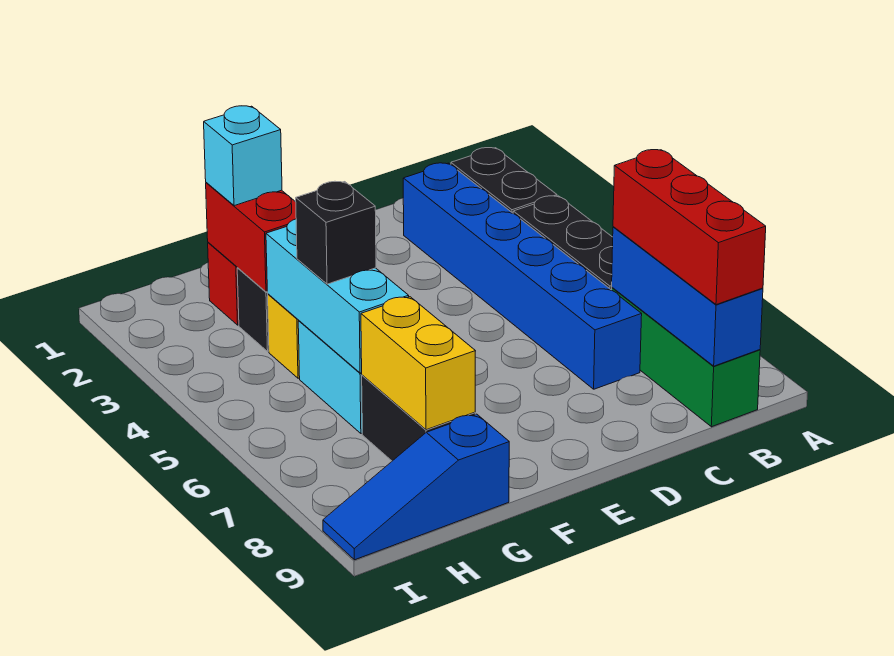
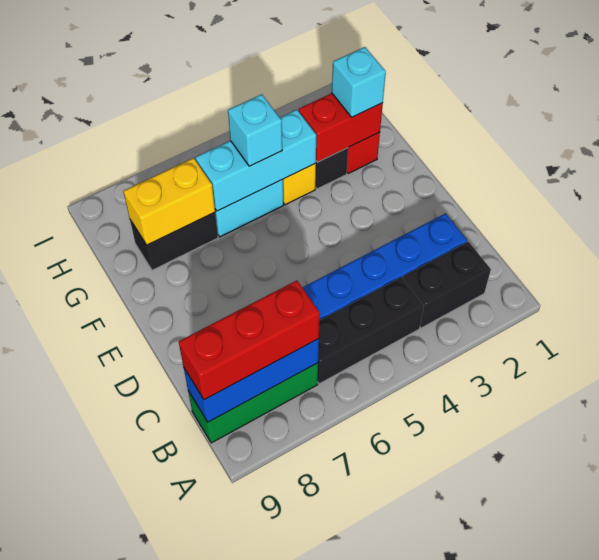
black brick G5 level 3 -> cyan brick G5 level 3
blue slope G9:I9 level 1 top G -> none

